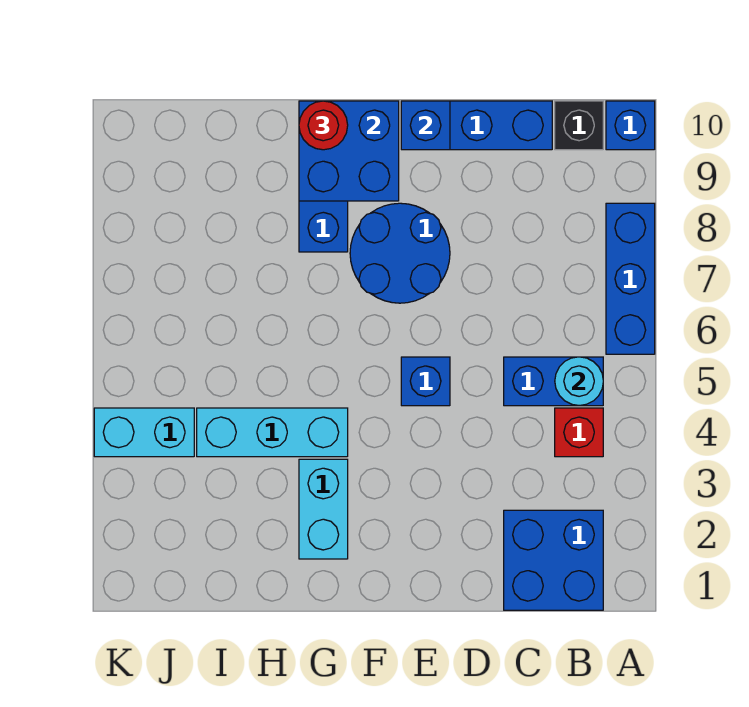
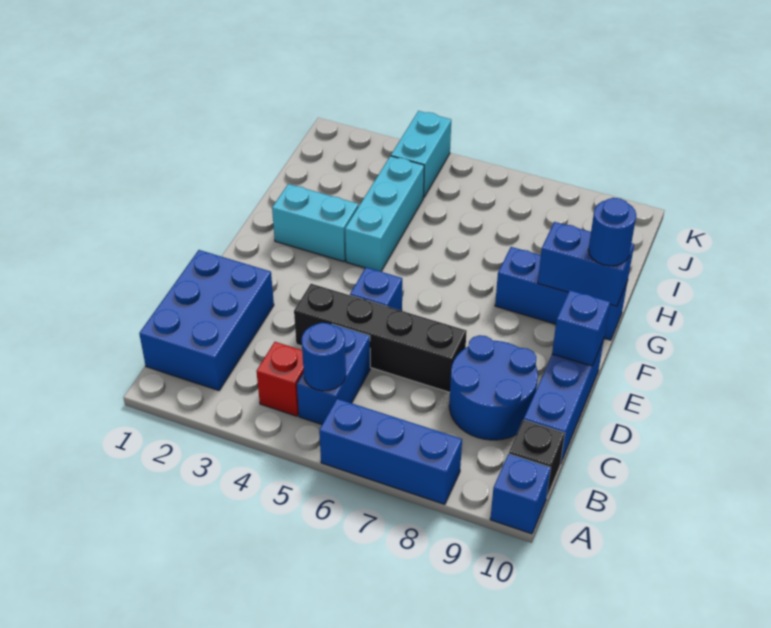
blue brick B1:C2 level 1 -> blue brick B1:D2 level 1
cyan round brick B5 level 2 -> blue round brick B5 level 2
none -> black brick D4:D7 level 1
blue round brick E7:F8 level 1 -> blue round brick C8:D9 level 1
blue brick F9:G10 level 2 -> blue brick G9:G10 level 2
red round brick G10 level 3 -> blue round brick G10 level 3

